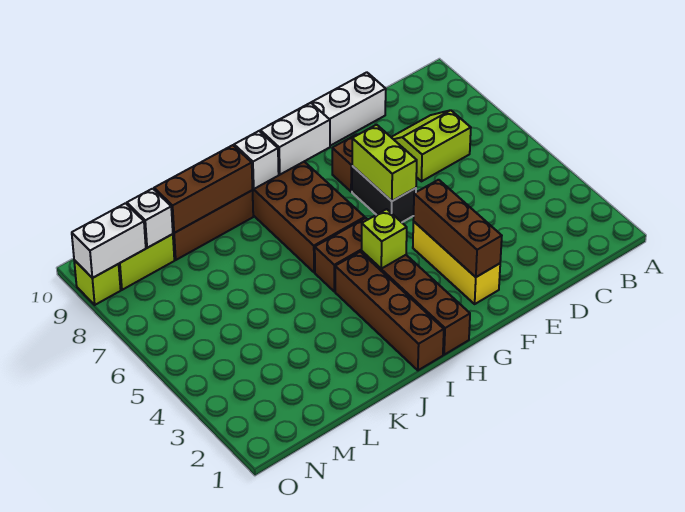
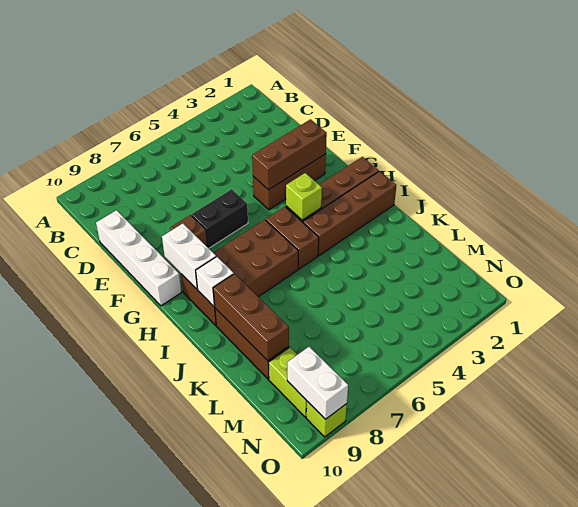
lime slope C7:D8 level 1 top 7 -> none
yellow brick F2:F4 level 1 -> brown brick F2:F4 level 1
lime brick F6:F7 level 2 -> none
white brick M9 level 2 -> none

